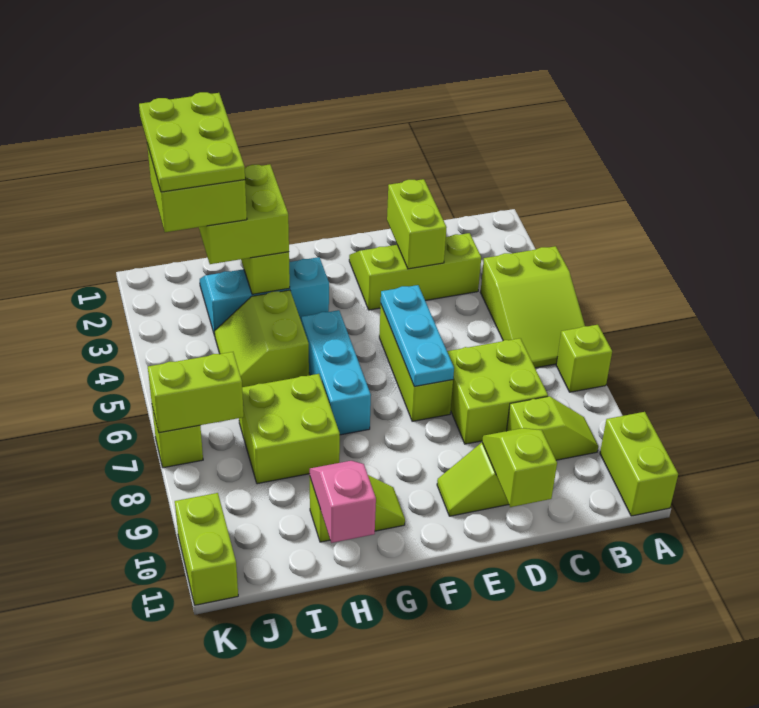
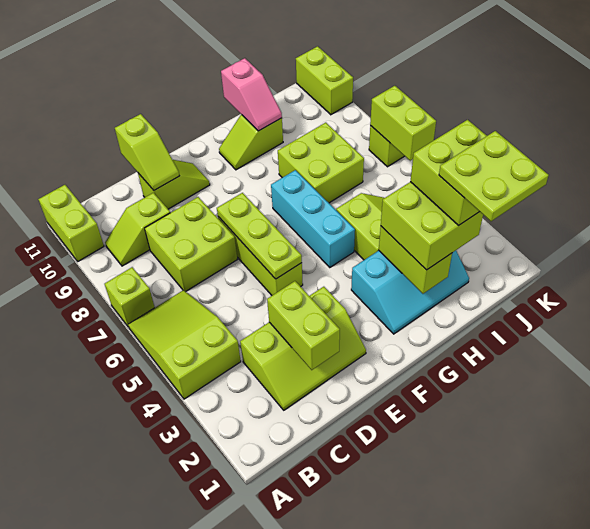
cyan plate E5:E7 level 2 -> lime plate E5:E7 level 2
lime plate I1:J3 level 5 -> lime plate I1:J2 level 5
lime brick J7:K7 level 2 -> lime brick K6:K7 level 2

